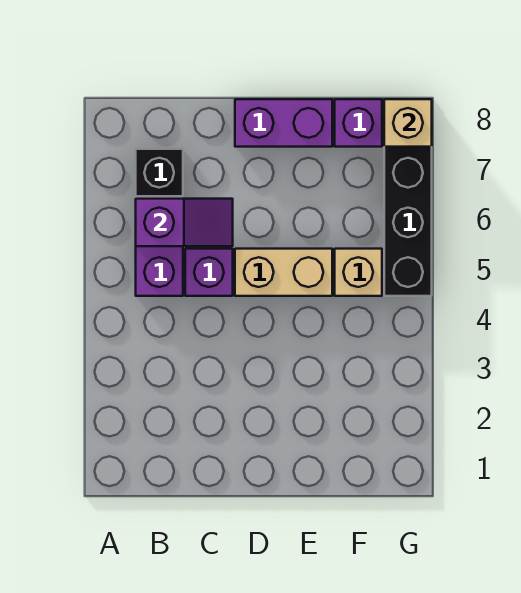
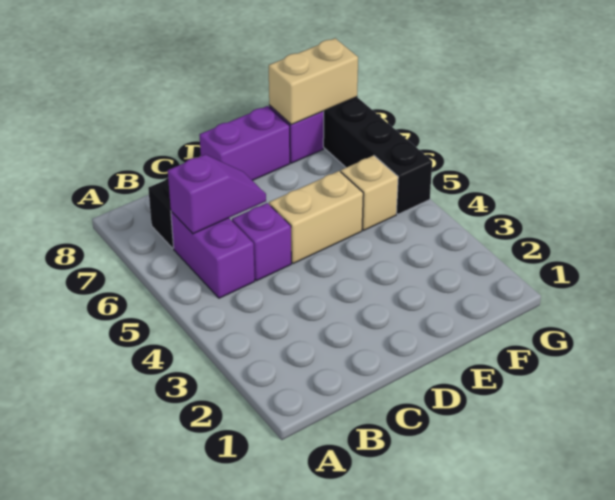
tan brick G8 level 2 -> tan brick F8:G8 level 2

